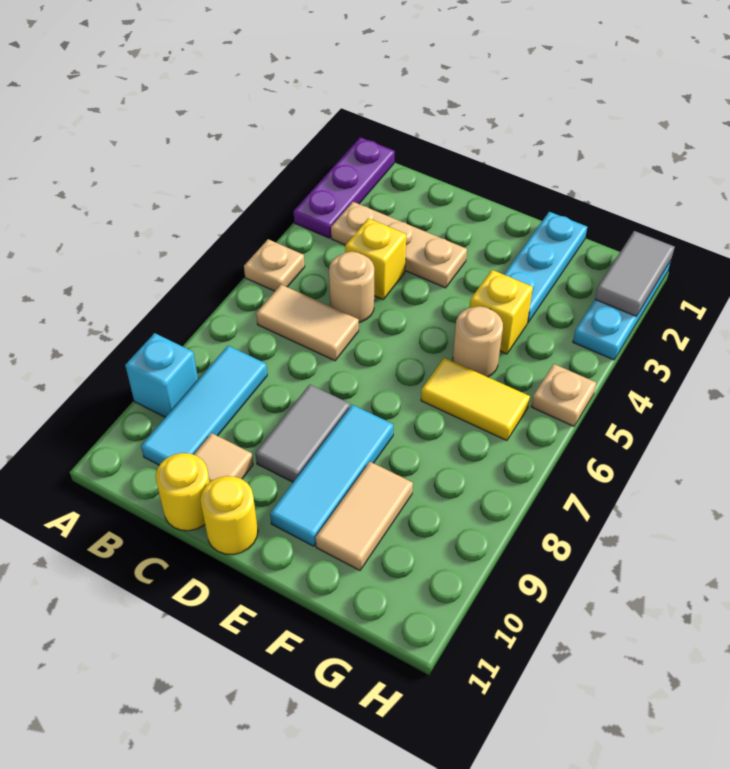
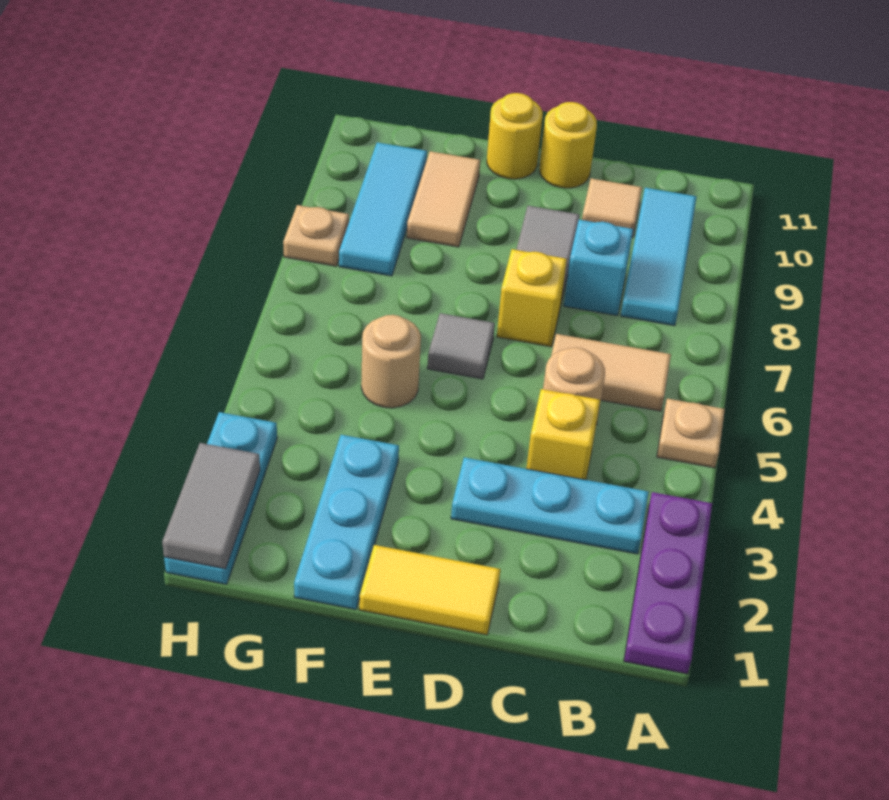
cyan brick A9 level 1 -> cyan brick C8 level 1
tan plate B3:D3 level 1 -> cyan plate B3:D3 level 1
yellow round brick C11 level 1 -> yellow round brick E11 level 1
none -> grey tile E6 level 1
cyan tile E8:E10 level 1 -> cyan tile G8:G10 level 1
yellow brick F4 level 1 -> yellow brick D7 level 1
yellow tile F6:G6 level 1 -> yellow tile D1:E1 level 1
tan plate H5 level 1 -> tan plate H8 level 1

